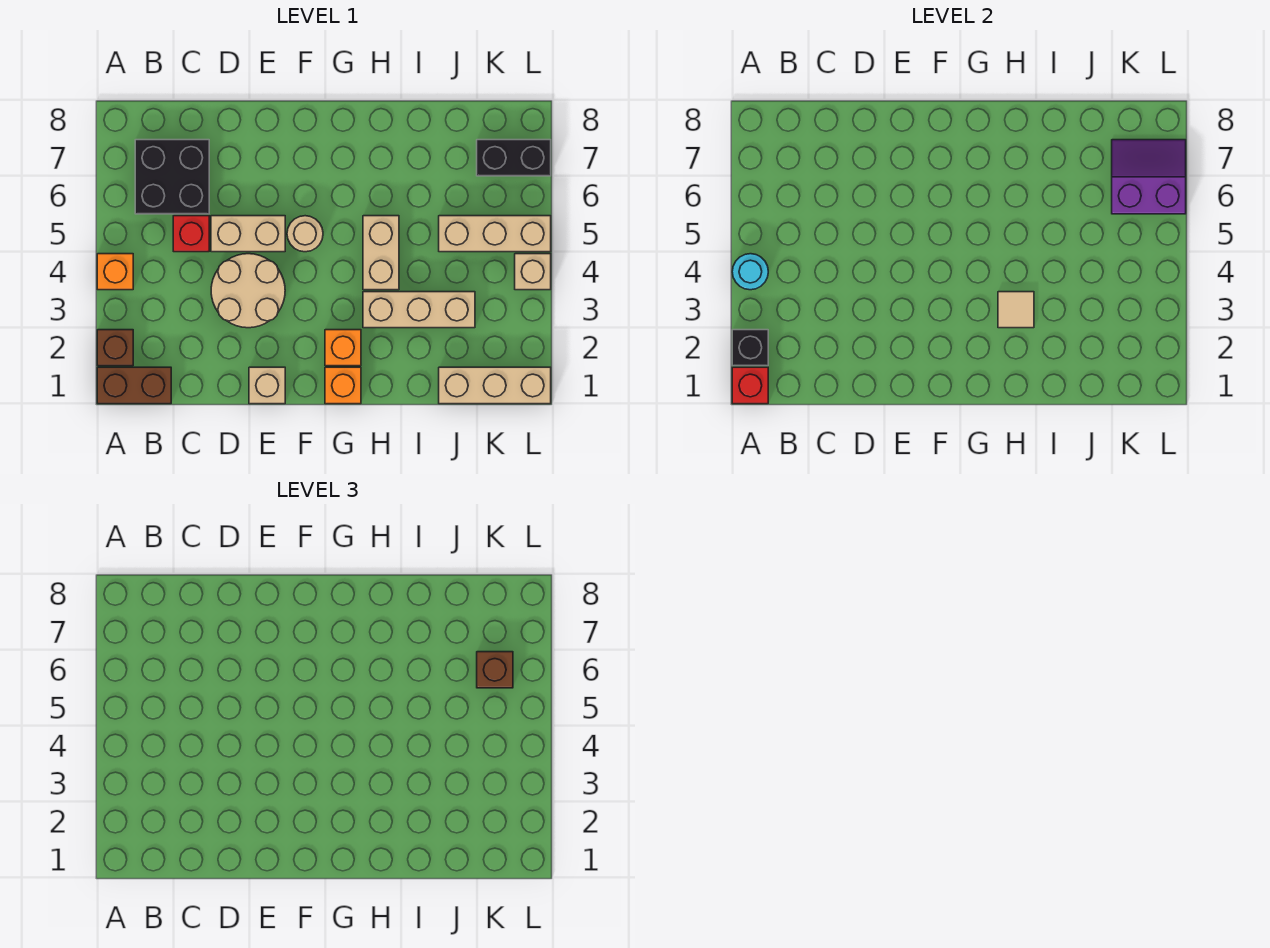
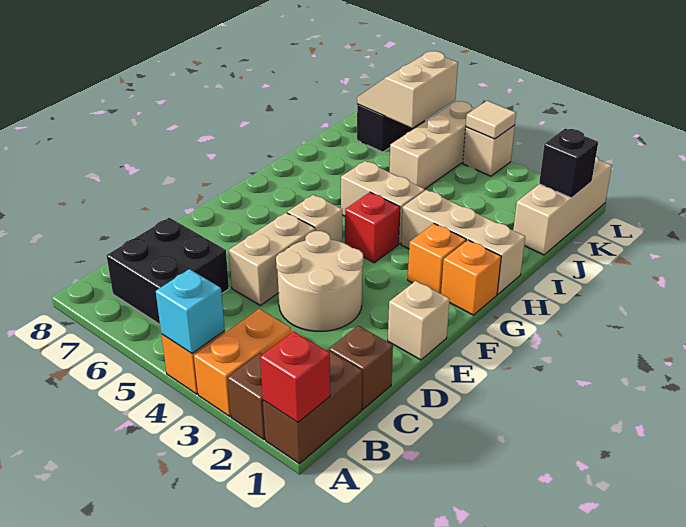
black brick A2 level 2 -> black brick K1 level 2
none -> orange brick A3:B3 level 1
cyan round brick A4 level 2 -> cyan brick A4 level 2
red brick C5 level 1 -> red brick G4 level 1
tan round brick F5 level 1 -> tan brick F5 level 1
tan brick H3:J3 level 1 -> tan brick H1:H3 level 1
tan tile H3 level 2 -> tan tile L4 level 2
purple slope K6:L7 level 2 top 6 -> tan slope K6:L7 level 2 top 6
brown brick K6 level 3 -> brown brick C1 level 1

